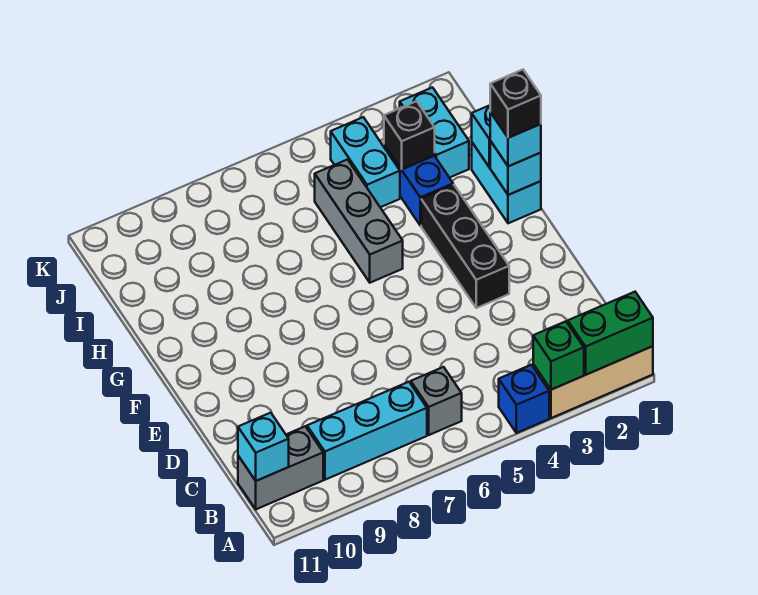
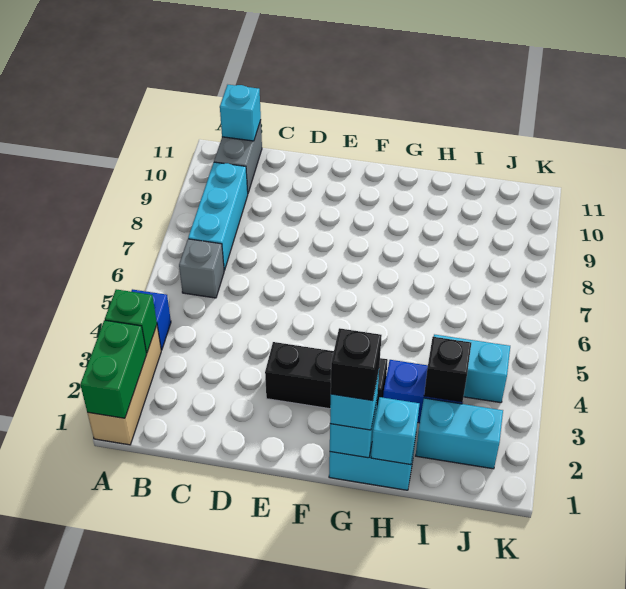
grey brick G5:I5 level 1 -> none

